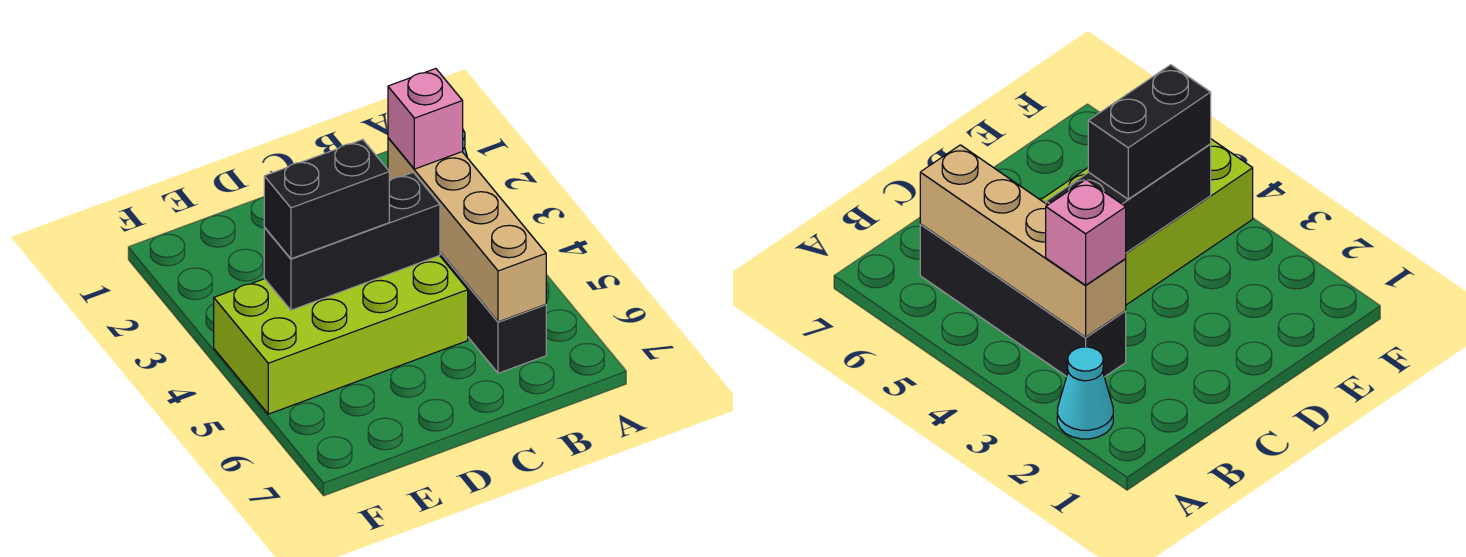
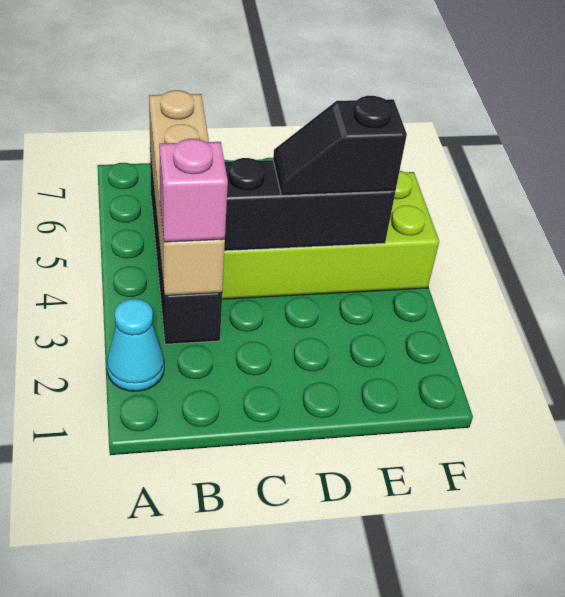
black brick D4:E4 level 3 -> black slope D4:E4 level 3 top E

